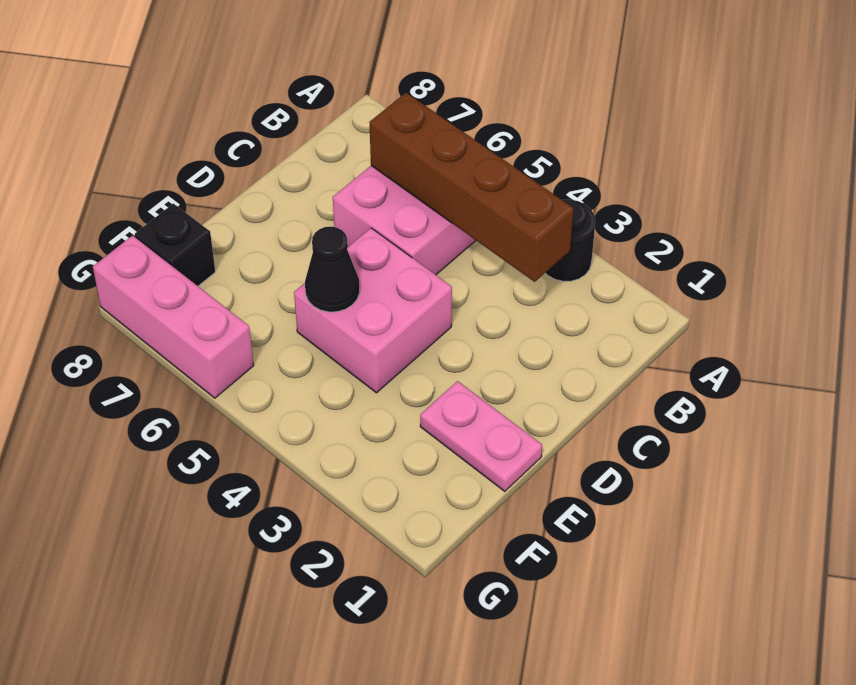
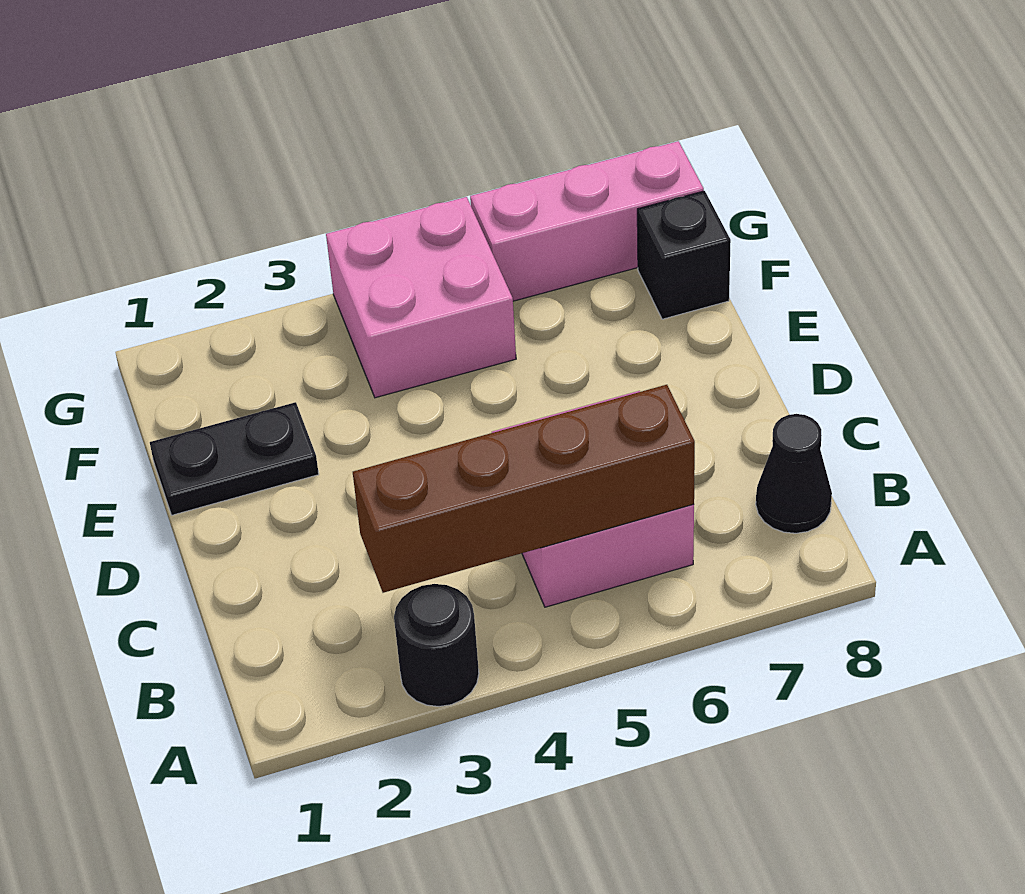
pink brick D4:E5 level 1 -> pink brick F4:G5 level 1
pink plate E1:E2 level 1 -> black plate E1:E2 level 1
black cone E5 level 2 -> black cone B8 level 1

